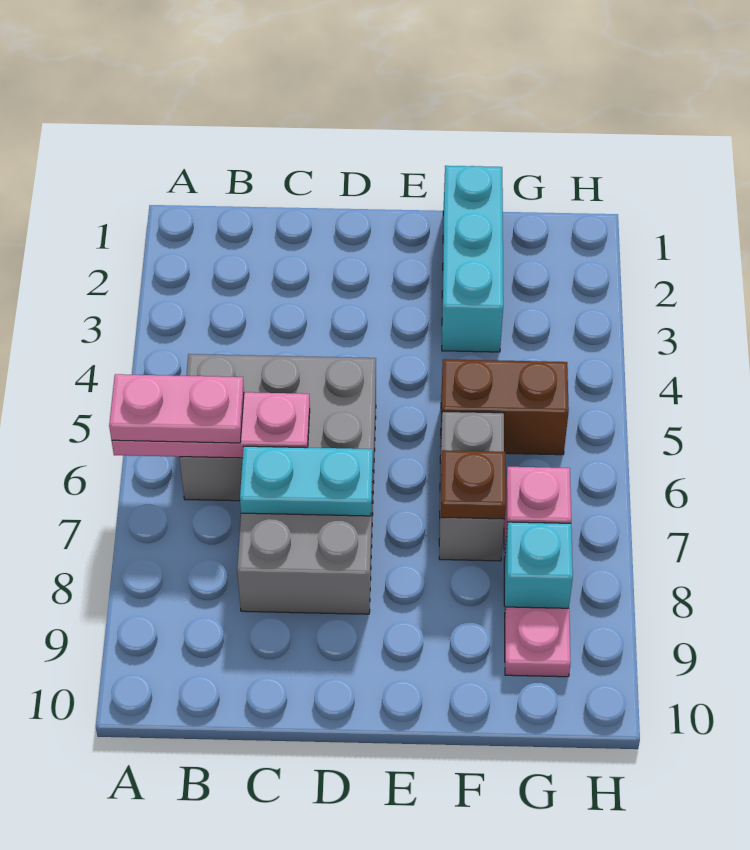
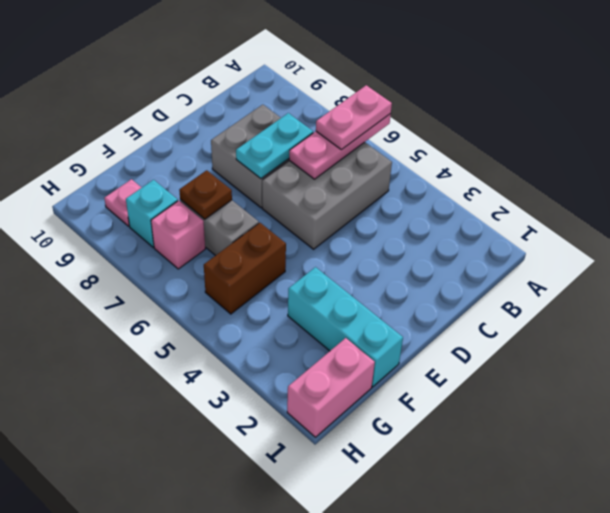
none -> pink brick G1:H1 level 1

